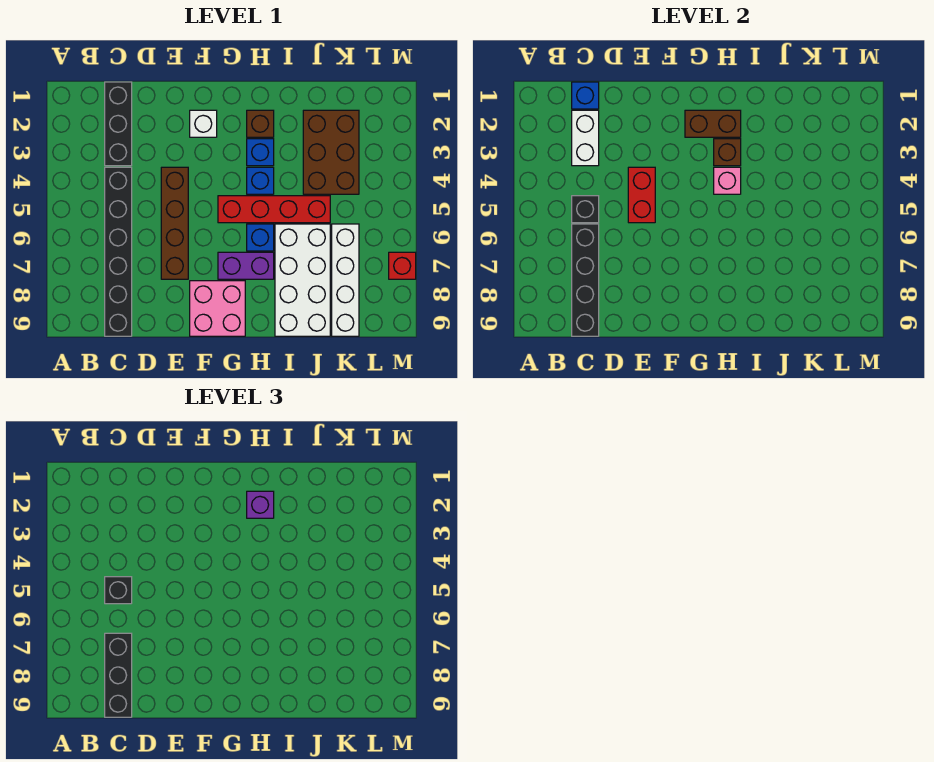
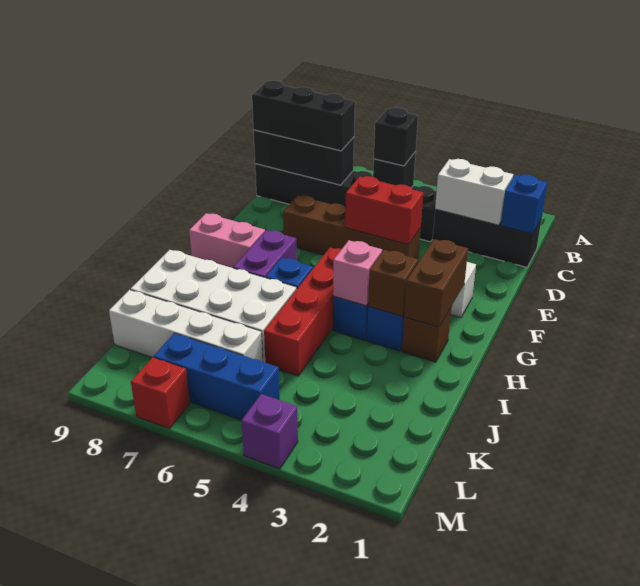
black brick C6:C9 level 2 -> black brick C7:C9 level 2
pink brick F8:G9 level 1 -> pink brick G8:G9 level 1
purple brick H2 level 3 -> purple brick M4 level 1
brown brick J2:K4 level 1 -> none
none -> blue brick L5:L7 level 1

